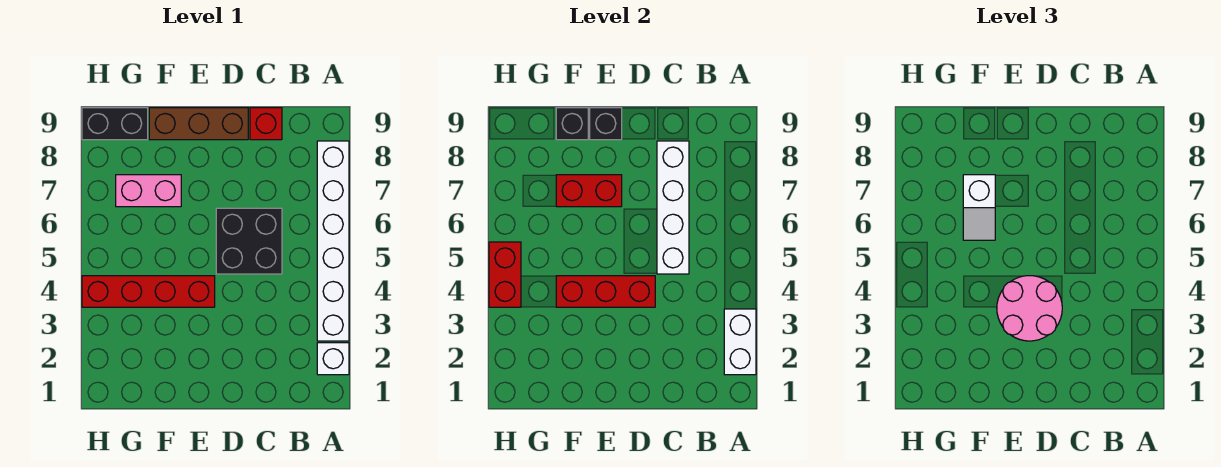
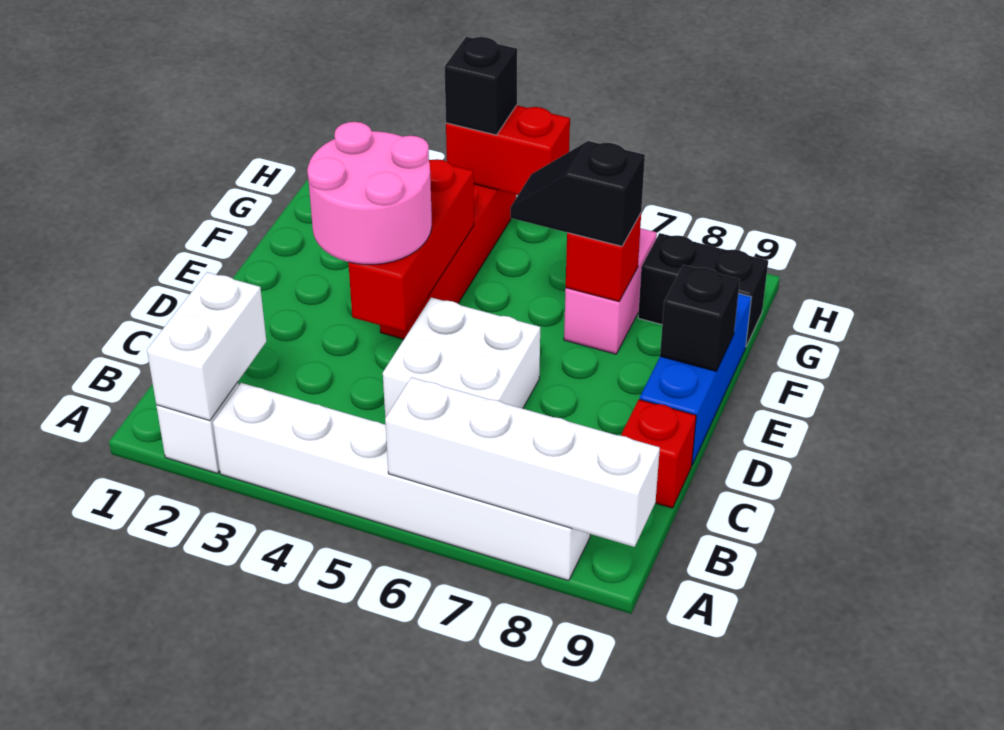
white brick A2:A3 level 2 -> white brick A2:B2 level 2
black brick C5:D6 level 1 -> white brick C5:D6 level 1
white brick C5:C8 level 2 -> white brick A6:A9 level 2
brown brick D9:F9 level 1 -> blue brick D9:F9 level 1
red brick E7:F7 level 2 -> red brick F7 level 2
white slope F6:F7 level 3 top 7 -> black slope F6:F7 level 3 top 7
black brick F9 level 2 -> black brick H4 level 3
black brick G9:H9 level 1 -> black brick G8:G9 level 1

